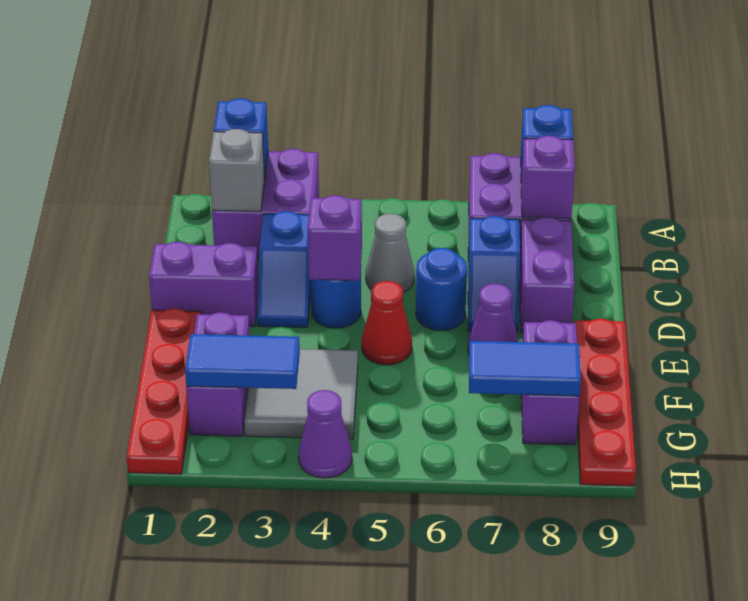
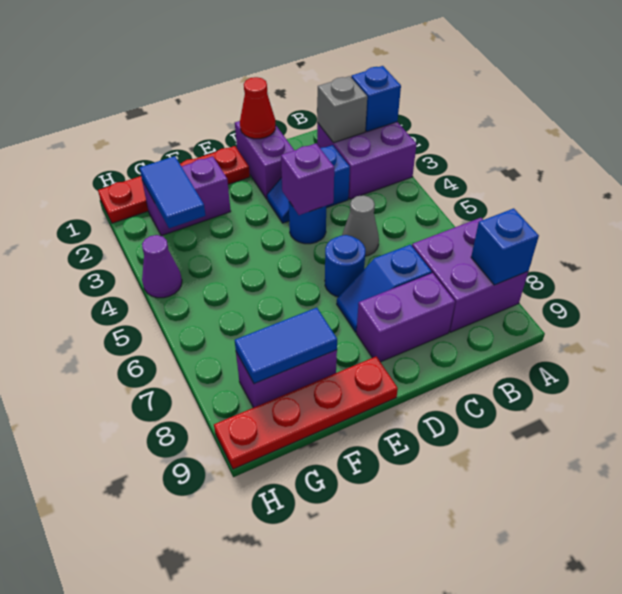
purple brick B8 level 2 -> none
red cone E5 level 1 -> red cone D1 level 2
purple cone E7 level 1 -> none
grey tile F3:G4 level 1 -> none
blue tile G7:G8 level 2 -> blue tile F8:G8 level 2

